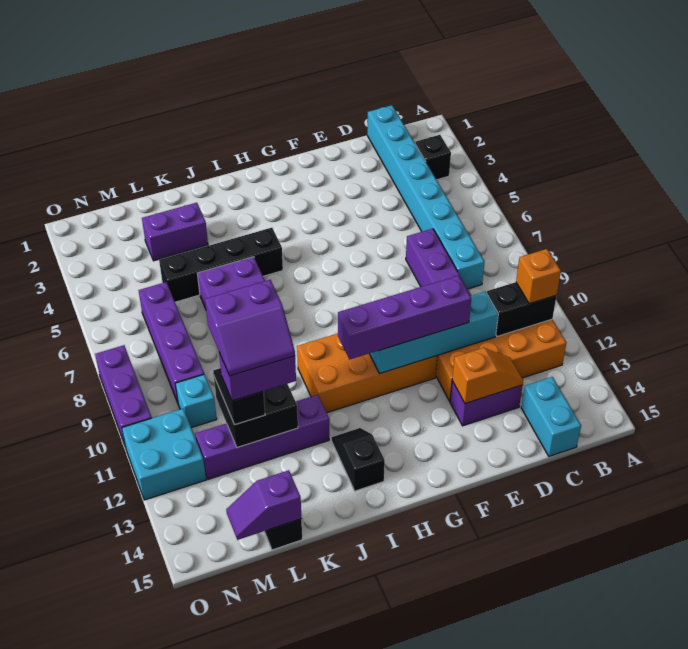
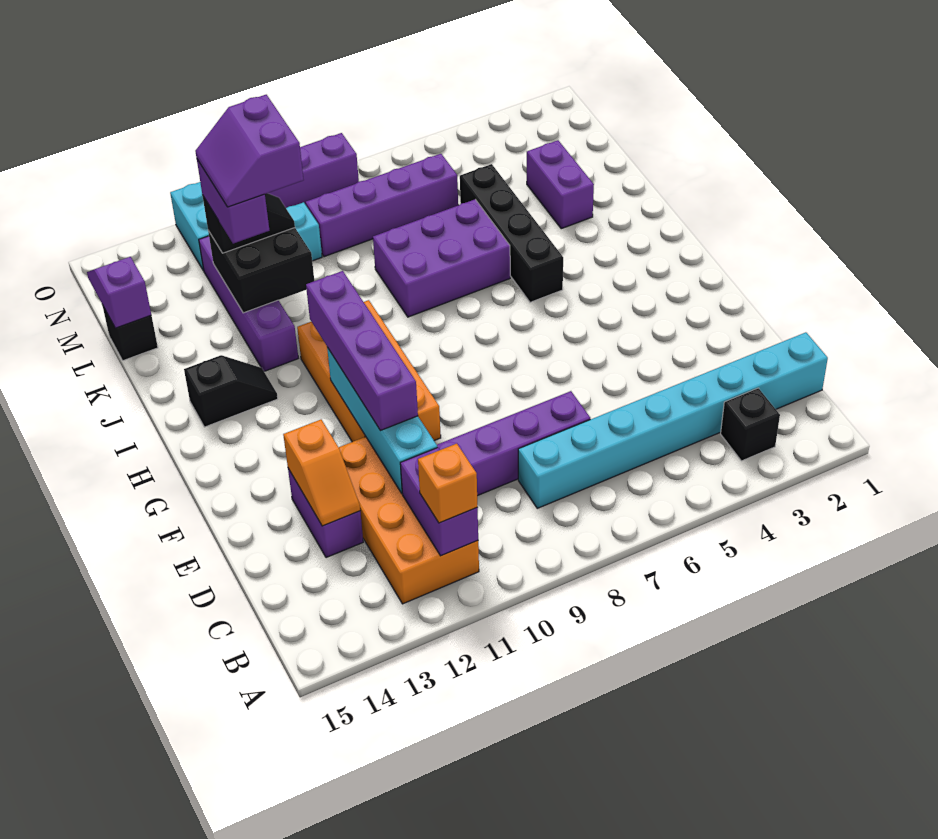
black brick B11:C11 level 2 -> purple brick B11:C11 level 2
cyan brick C14:C15 level 1 -> none

